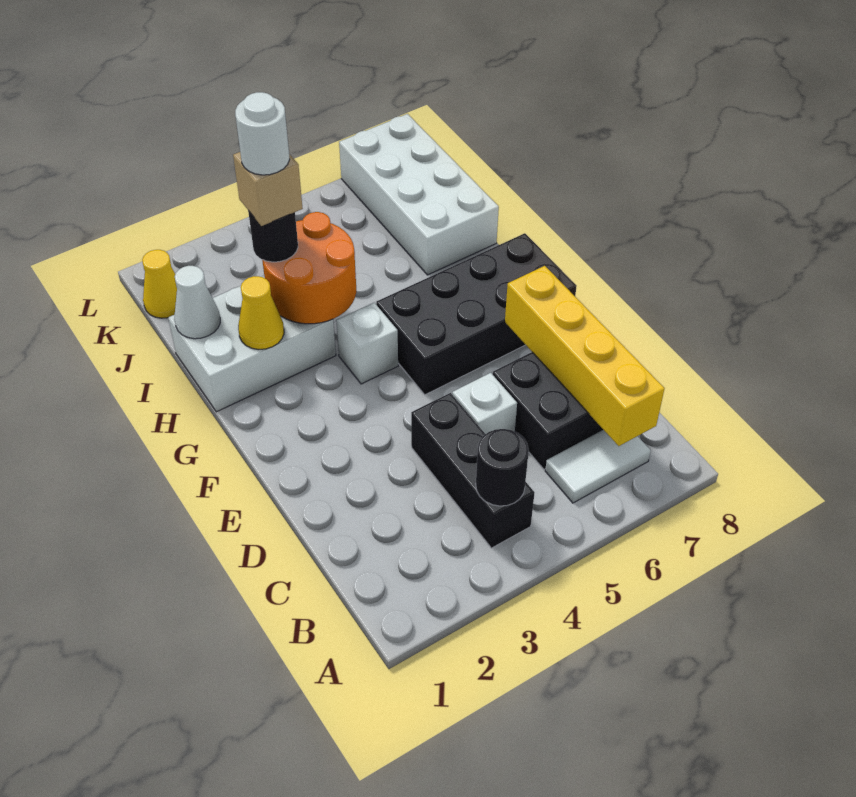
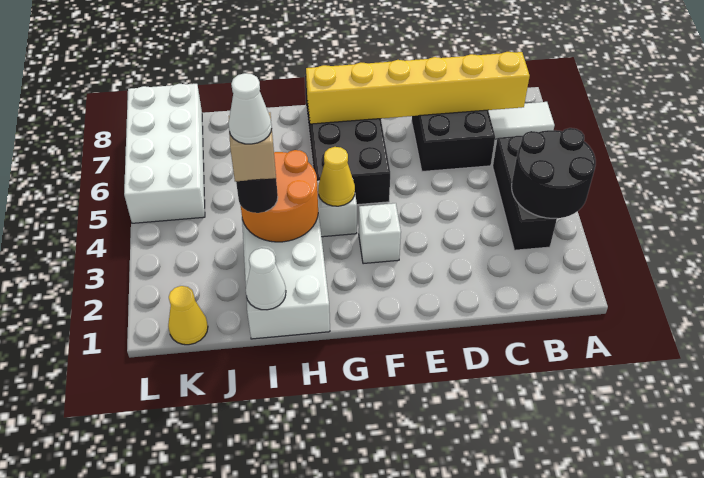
black brick B4:D4 level 1 -> black brick B3:B5 level 1
black round brick B4 level 2 -> black round brick A3:B4 level 2
white tile B6:B7 level 1 -> white tile A7:B7 level 1
yellow brick B7:E7 level 2 -> yellow brick B7:G7 level 2
white brick D5 level 1 -> white brick F3 level 1
yellow cone H2 level 2 -> yellow cone G4 level 2
white round brick I3 level 5 -> white cone I3 level 5
white brick I7:L8 level 1 -> white brick K5:L8 level 1

